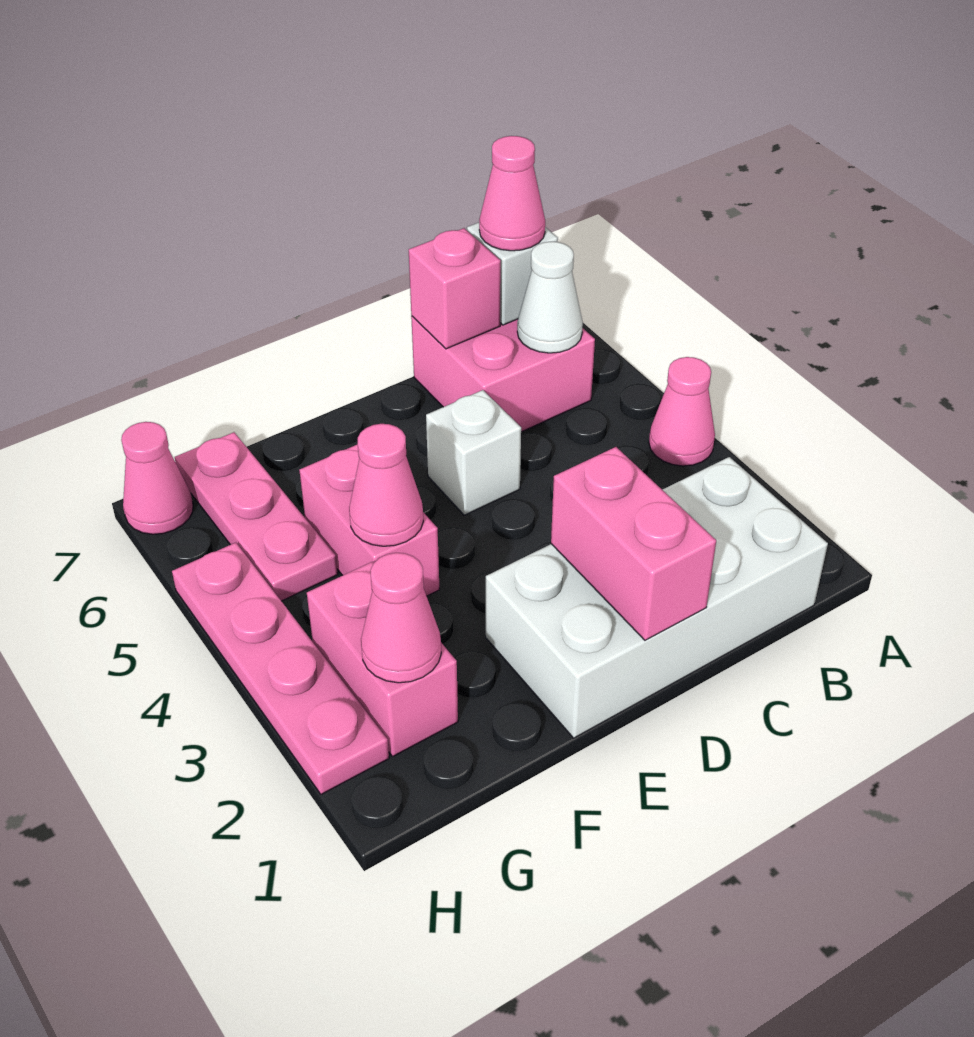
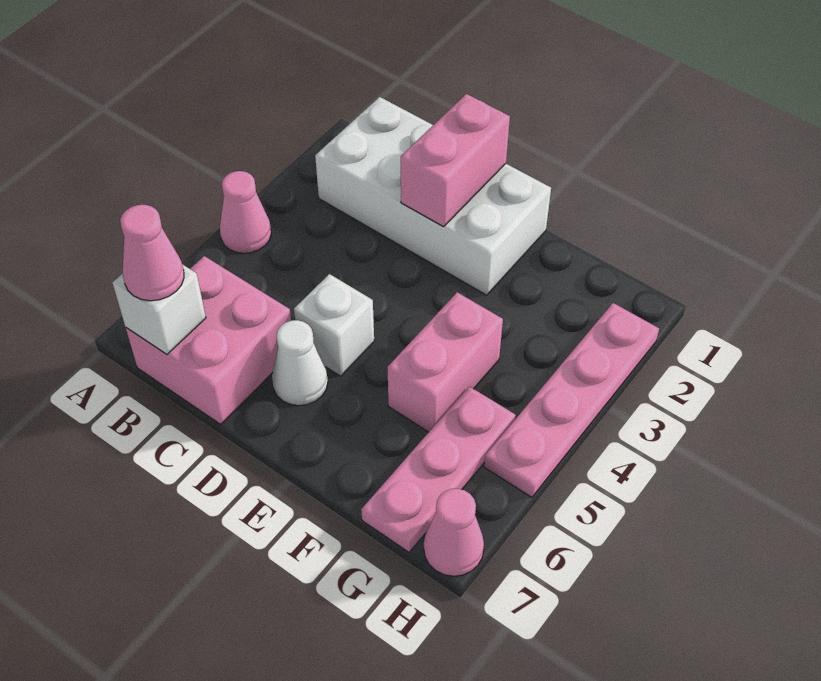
white cone B6 level 2 -> white cone D6 level 1
pink brick C7 level 2 -> none
pink cone F4 level 2 -> none
pink brick G2:G3 level 1 -> none
pink cone G2 level 2 -> none

